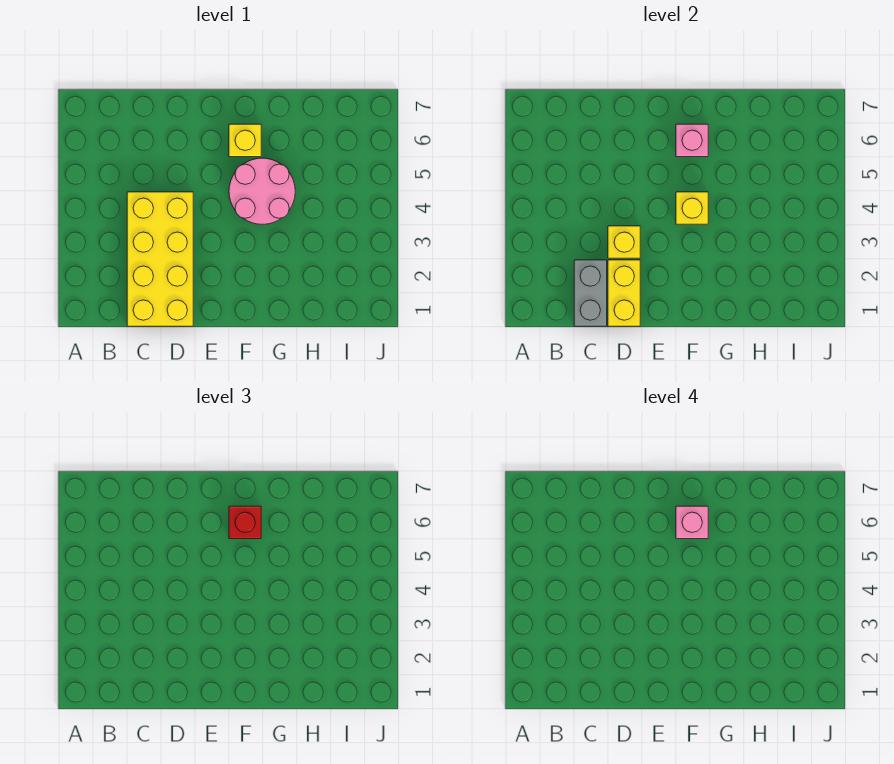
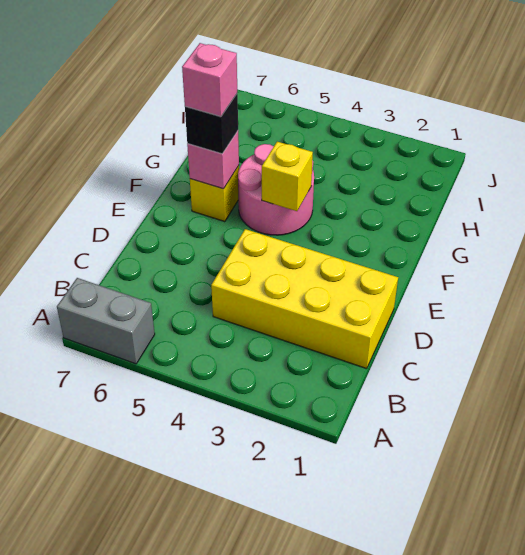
grey brick C1:C2 level 2 -> grey brick A6:A7 level 1
yellow brick D1:D2 level 2 -> none
yellow brick D3 level 2 -> none
red brick F6 level 3 -> black brick F6 level 3

